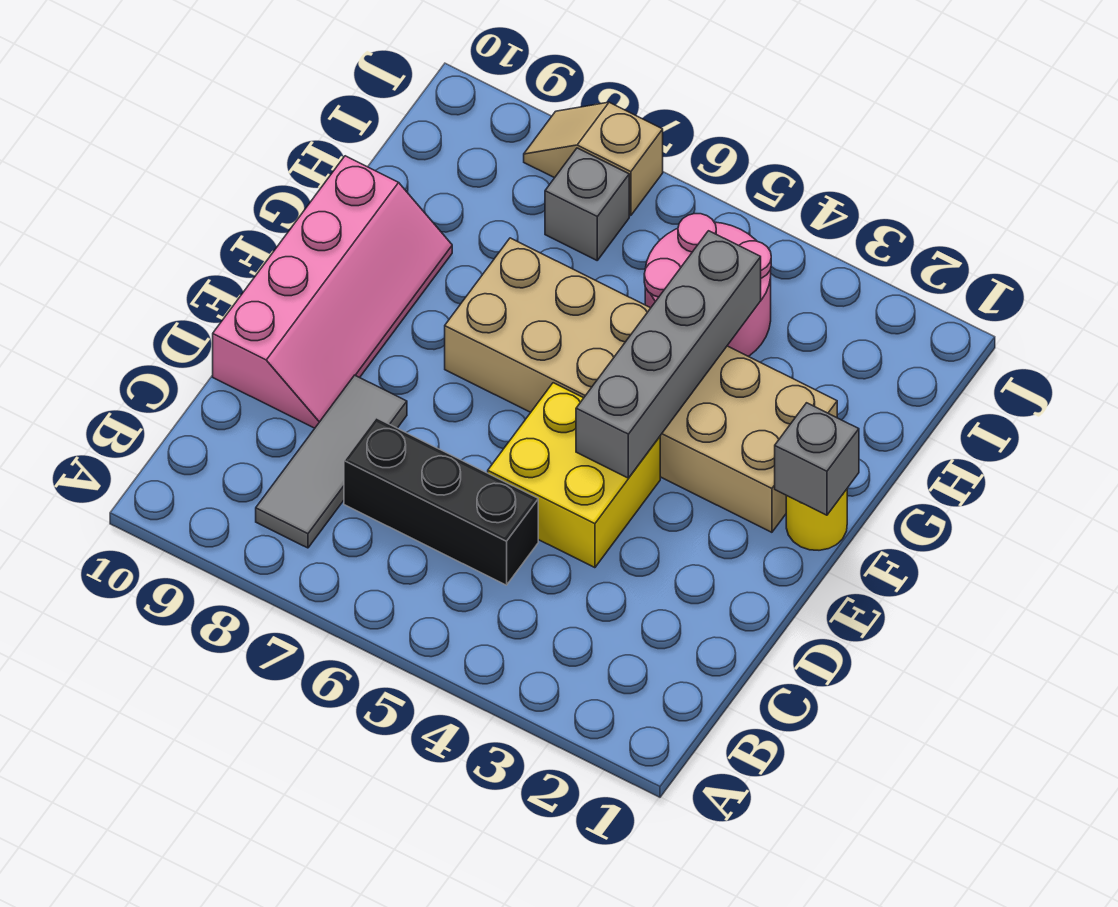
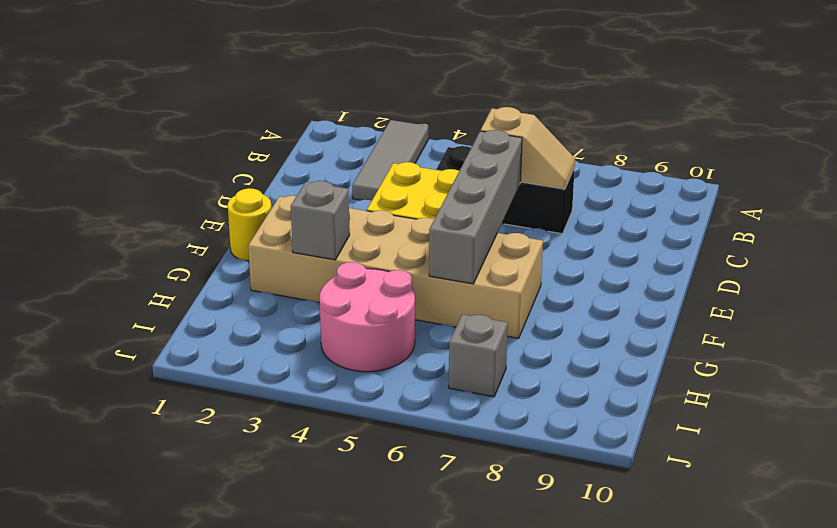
grey tile B8:D8 level 1 -> grey tile A3:C3 level 1
pink slope D9:G10 level 1 top 10 -> none
grey brick E4:H4 level 2 -> grey brick D6:G6 level 2
grey brick F1 level 2 -> grey brick G3 level 2
tan slope J7:J8 level 1 top 7 -> tan slope C6:C7 level 2 top 6

